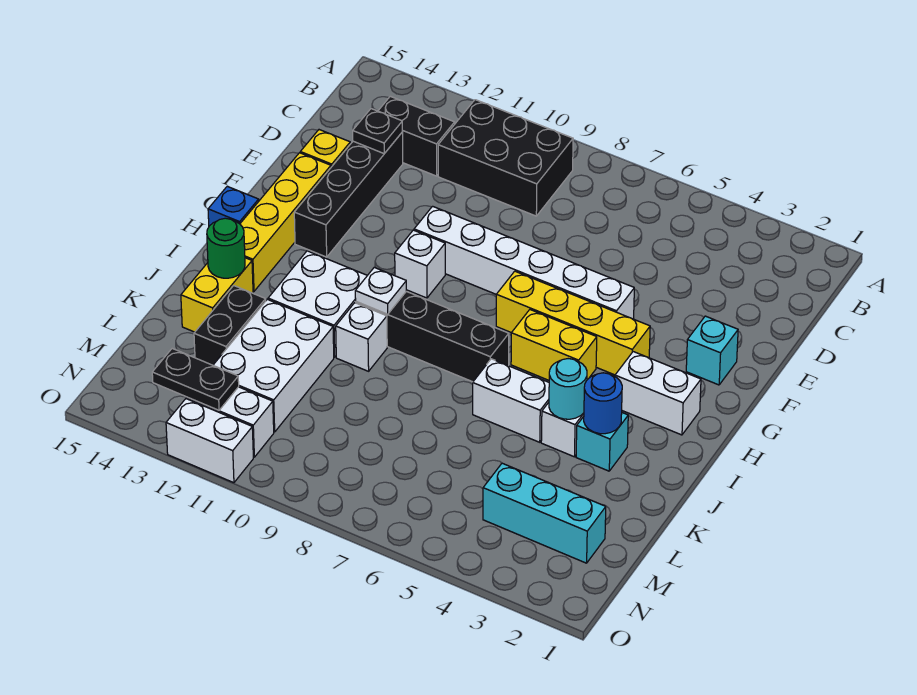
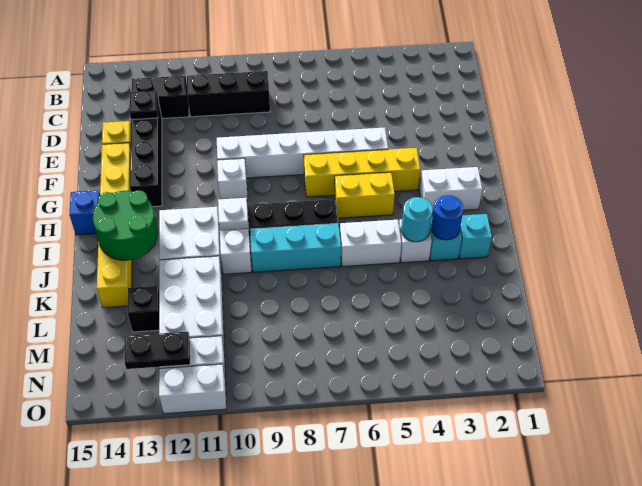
black brick B9:C11 level 1 -> black brick C9:C11 level 1
cyan brick F2 level 1 -> cyan brick J2 level 1
green round brick J14 level 2 -> green round brick I13:J14 level 2
black brick K13:L13 level 1 -> black brick L13 level 1
cyan brick M2:M4 level 1 -> cyan brick J7:J9 level 1

